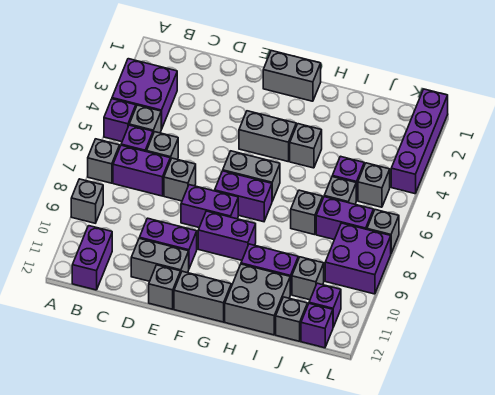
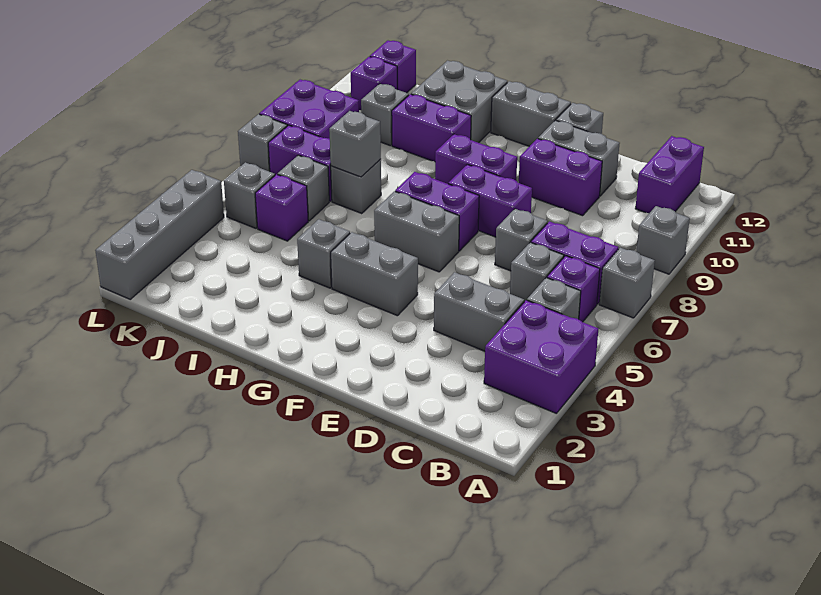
purple brick A5 level 1 -> none
grey brick F1:G1 level 1 -> grey brick C4:D4 level 1
grey brick J12 level 1 -> grey brick I7 level 2
purple brick L1:L4 level 1 -> grey brick L1:L4 level 1

